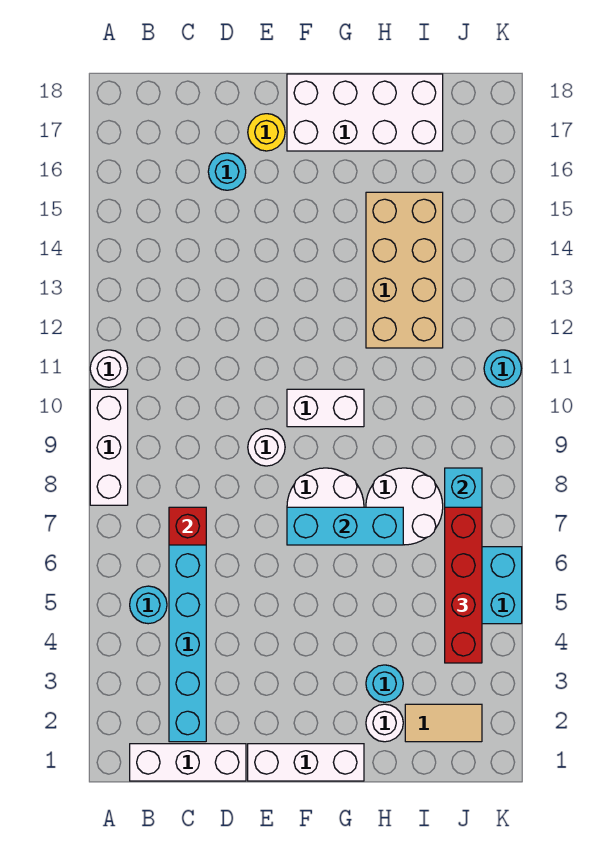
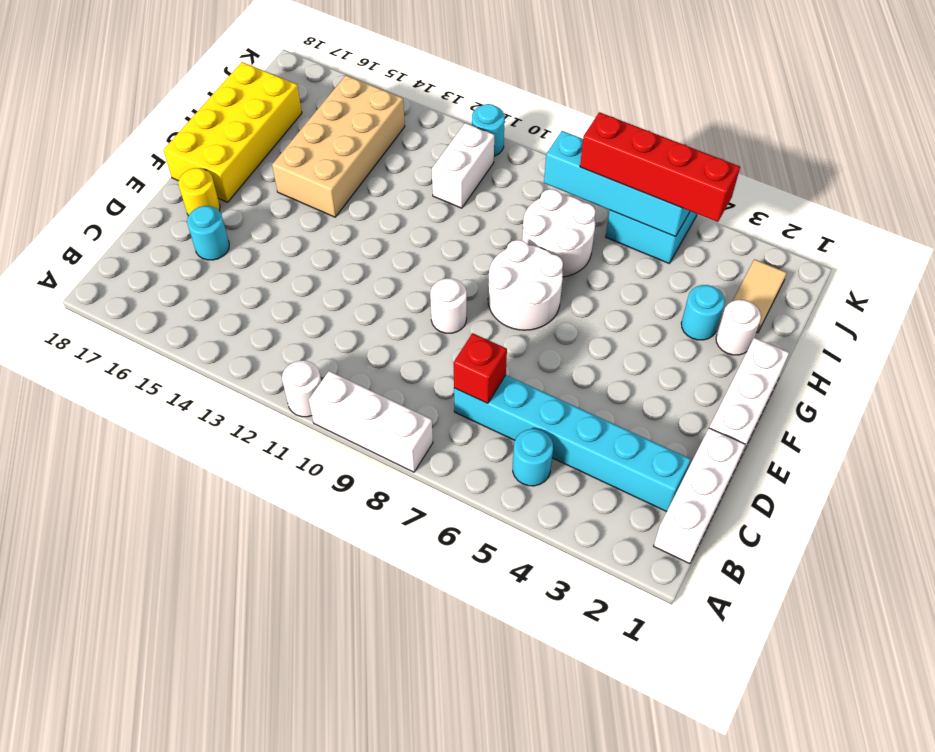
cyan brick F7:H7 level 2 -> none
white brick F10:G10 level 1 -> white brick I11:J11 level 1
white brick F17:I18 level 1 -> yellow brick F17:I18 level 1
tan brick H12:I15 level 1 -> tan brick G14:J15 level 1

